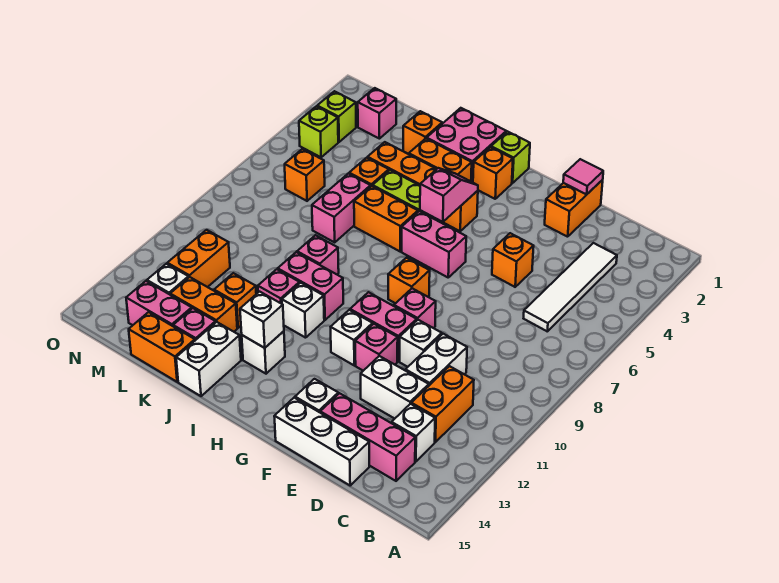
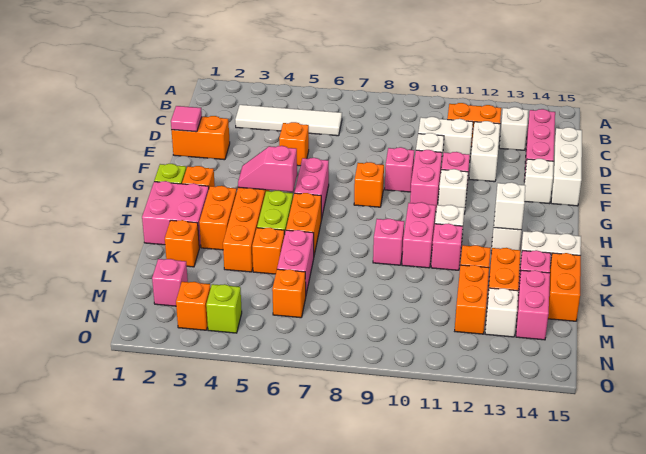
pink brick K6:K7 level 1 -> pink brick K6:L6 level 1
orange brick M11:M12 level 1 -> orange brick L12:M12 level 1
lime brick N3 level 1 -> orange brick N3 level 1

